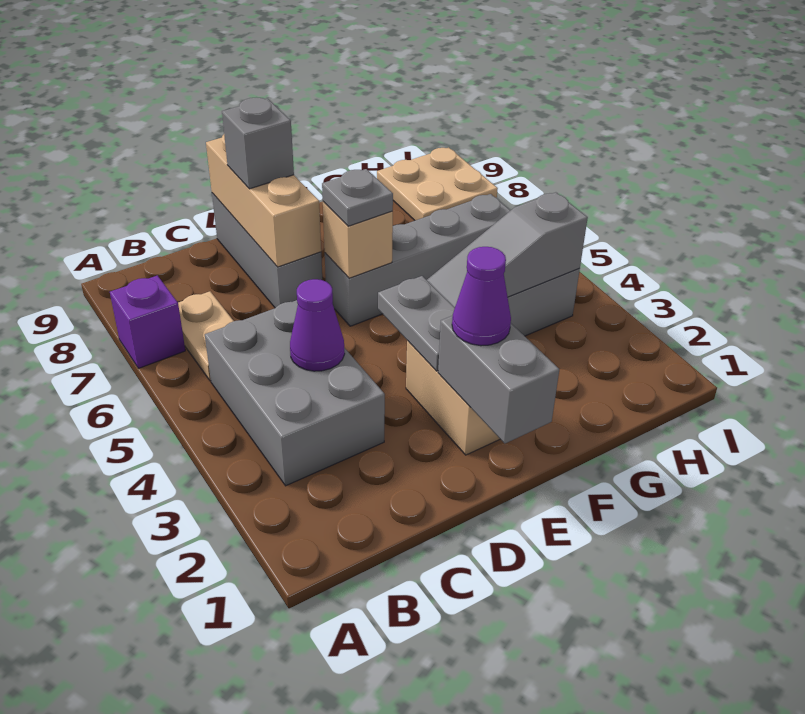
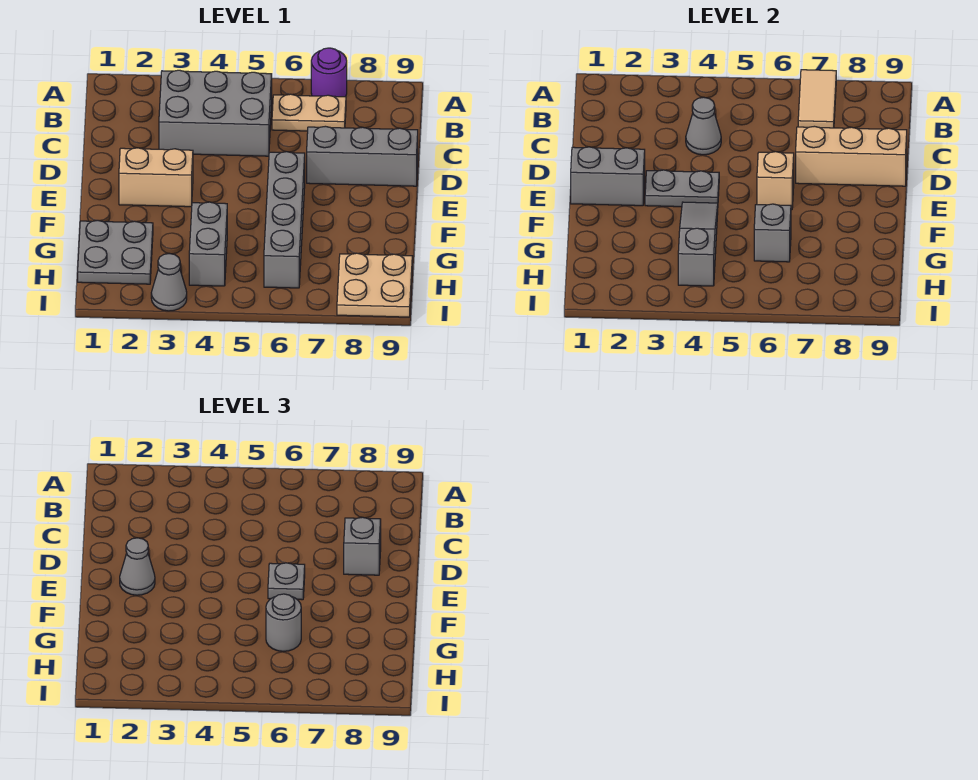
purple brick A7 level 1 -> purple round brick A7 level 1
none -> tan tile A7:B7 level 2
purple cone C4 level 2 -> grey cone C4 level 2
purple cone E2 level 3 -> grey cone E2 level 3
none -> grey plate G1:H2 level 1
none -> grey brick G6 level 2
none -> grey round brick G6 level 3
none -> grey cone I3 level 1

